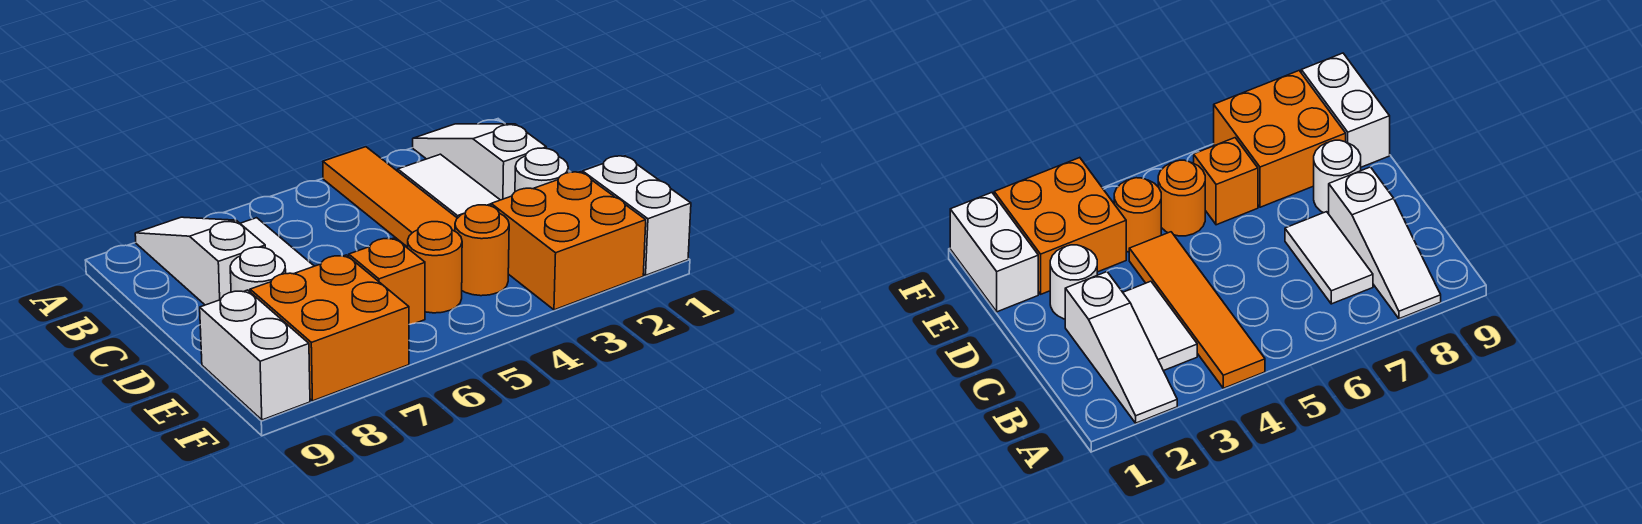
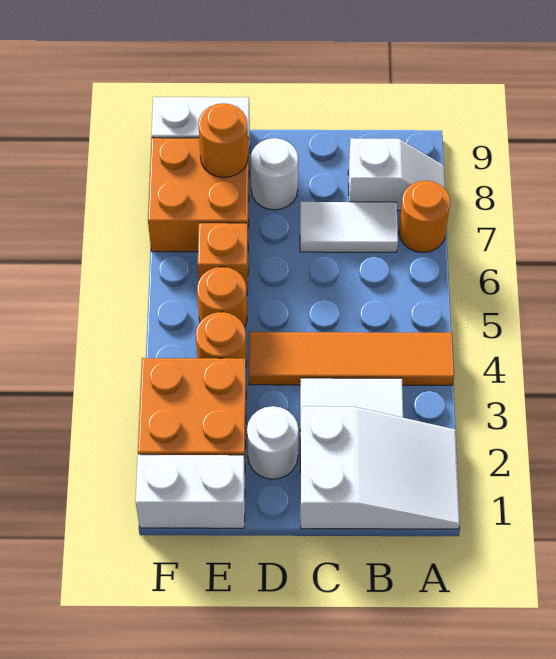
white slope A2:C2 level 1 top C -> white slope A1:C2 level 1 top C
none -> orange round brick A7 level 1
white slope A8:C8 level 1 top C -> white slope A8:B8 level 1 top B
none -> orange round brick E8 level 2

